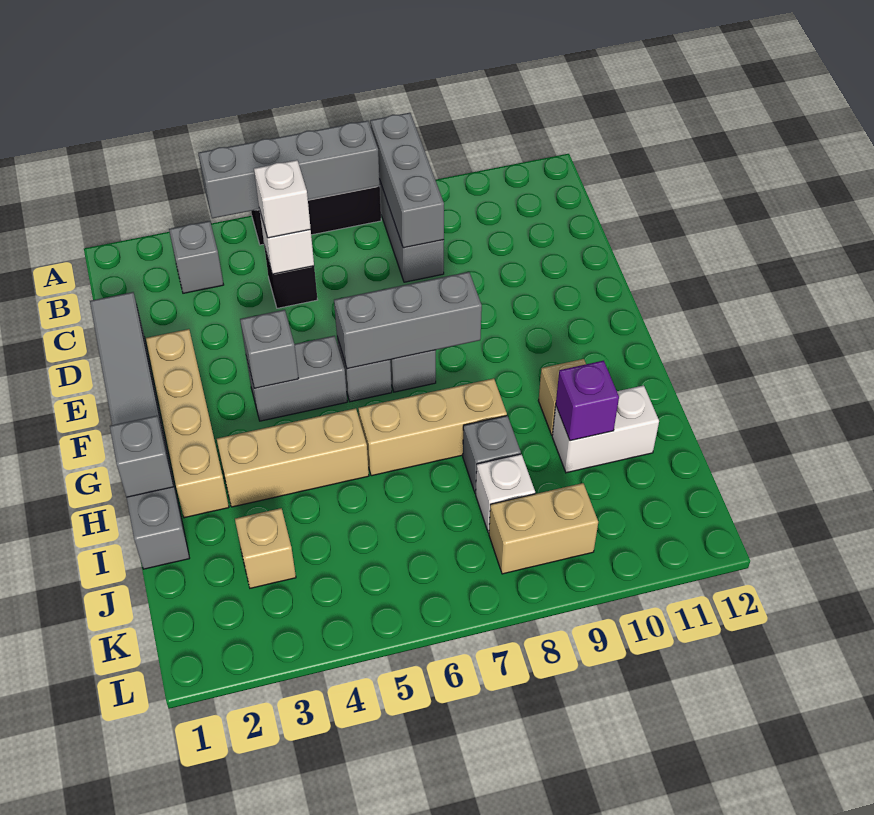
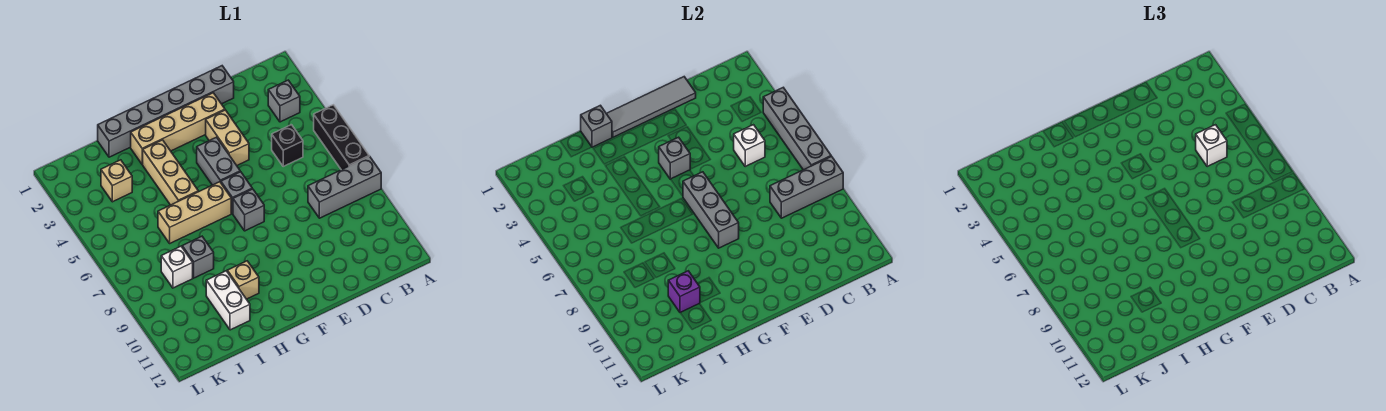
tan brick H6:H8 level 1 -> tan brick G6:I6 level 1
tan brick K8:K9 level 1 -> tan brick E3:E4 level 1

